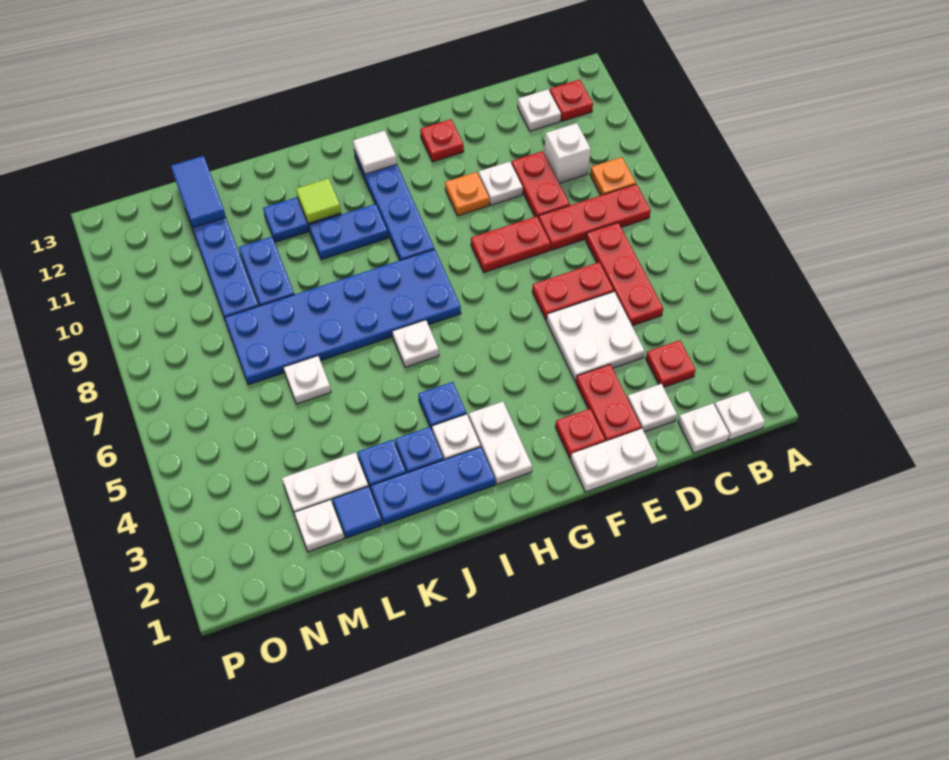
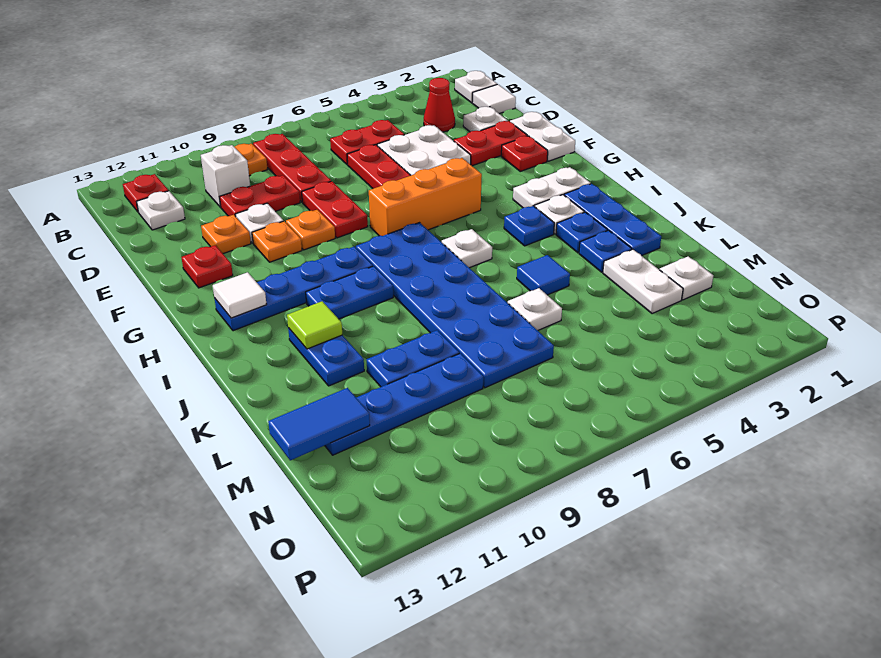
white plate C1 level 1 -> white tile C1 level 1
red plate C3 level 1 -> red cone C3 level 1
red plate C5:C7 level 1 -> red plate C5:C6 level 1
none -> orange plate E11 level 1
none -> orange plate F9 level 1
none -> orange brick G5:G7 level 1
blue plate I10:J10 level 1 -> blue plate I9:I10 level 1
blue tile L2 level 1 -> blue tile K5 level 1

